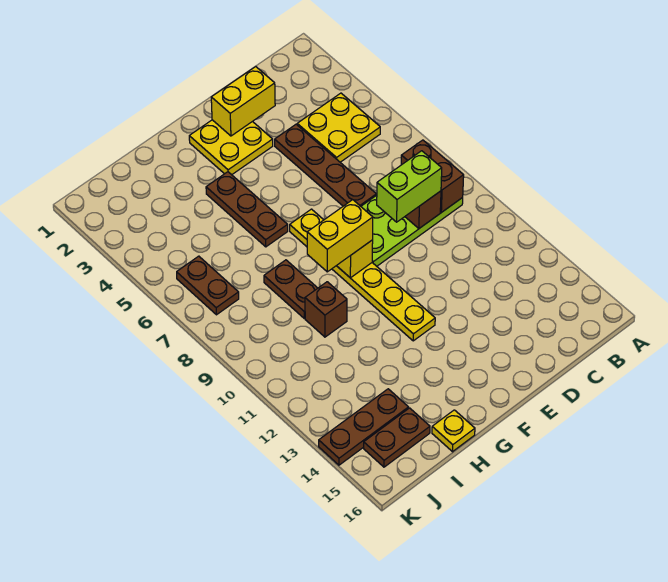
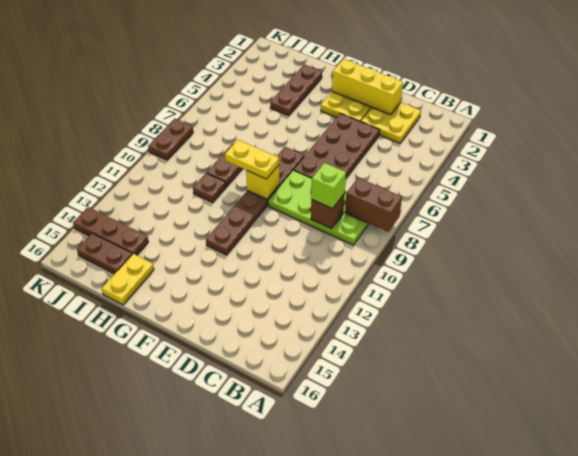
yellow plate B4:C5 level 1 -> yellow plate C2:D3 level 1
brown brick B8:B9 level 2 -> brown brick A8:B8 level 2
lime brick C9:D9 level 3 -> lime brick C9 level 3
yellow brick D2:E2 level 2 -> yellow brick D2:F2 level 2
brown plate D4:D7 level 1 -> brown plate D4:E7 level 1
yellow plate F7:F12 level 1 -> brown plate F7:F12 level 1
yellow brick F9:G9 level 3 -> yellow plate F9:G9 level 3
brown plate G4:G6 level 1 -> brown plate H2:H4 level 1
brown brick H10 level 1 -> brown plate H10 level 1
yellow plate H16 level 1 -> yellow plate H15:H16 level 1
brown plate J6:J7 level 1 -> brown plate K8:K9 level 1

